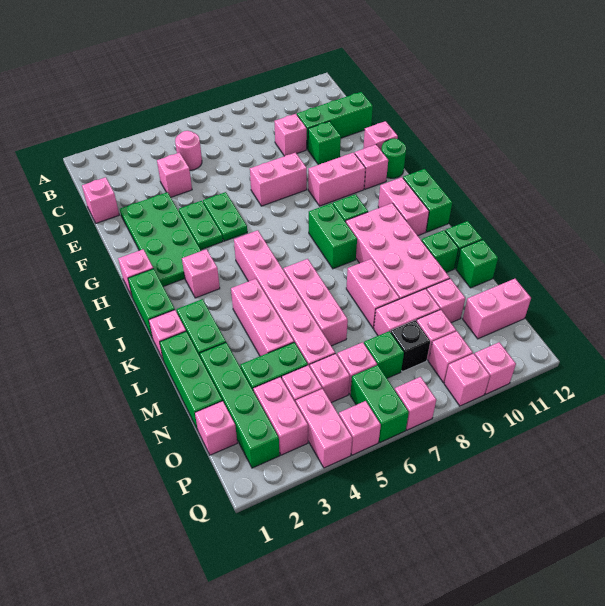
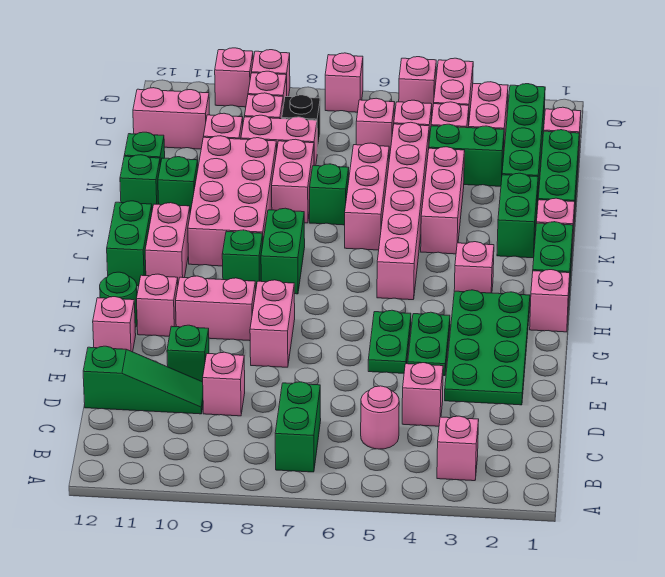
pink brick D1 level 1 -> pink brick B3 level 1
green brick D10:D12 level 1 -> green slope D10:D12 level 1 top 12
pink brick F7:F8 level 1 -> pink brick F8:G8 level 1
green brick O7 level 1 -> green brick L7 level 1
green brick P6:Q6 level 1 -> green brick B7:C7 level 1

